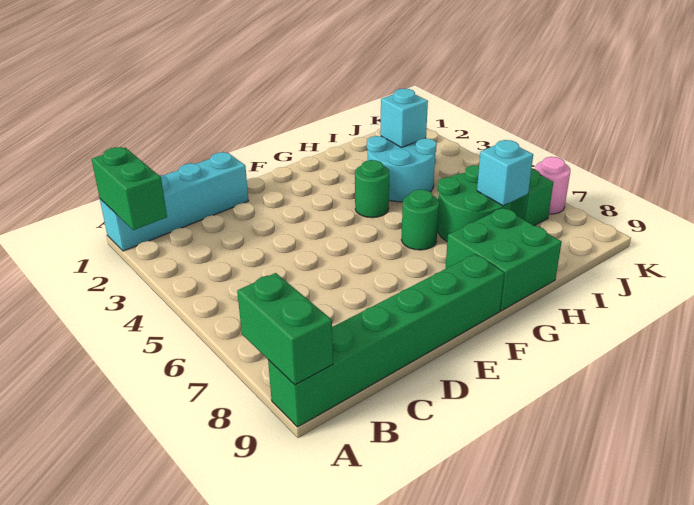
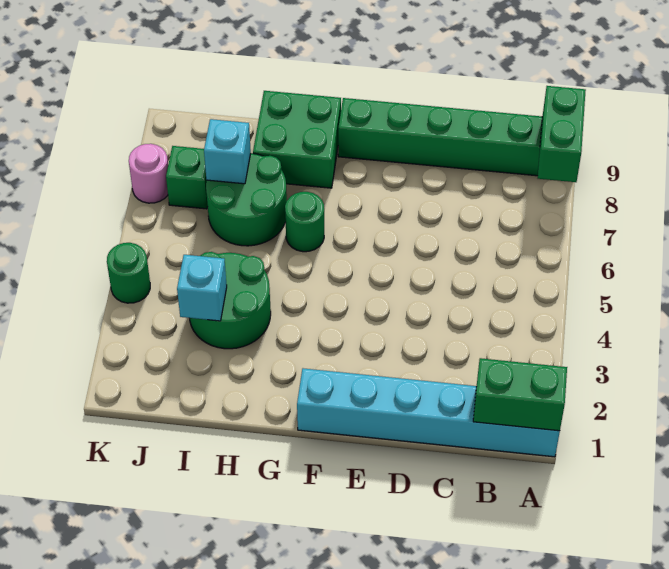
cyan brick A1:D1 level 1 -> cyan brick A1:F1 level 1
green brick A1:A2 level 2 -> green brick A1:B1 level 2
green round brick G4 level 1 -> green round brick K4 level 1
cyan round brick H3:I4 level 1 -> green round brick H3:I4 level 1

